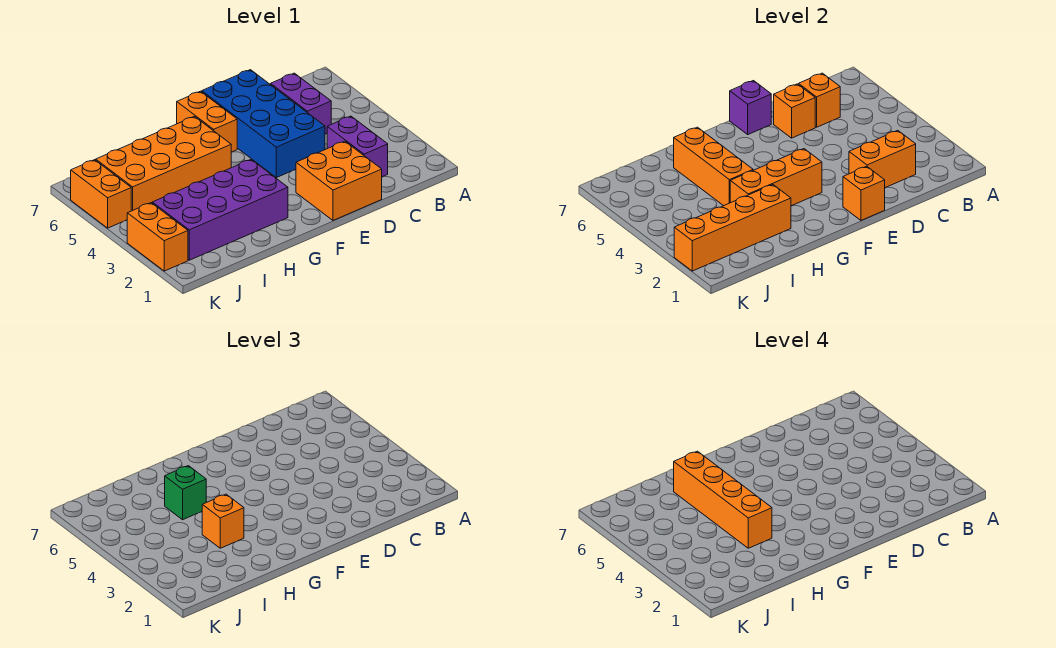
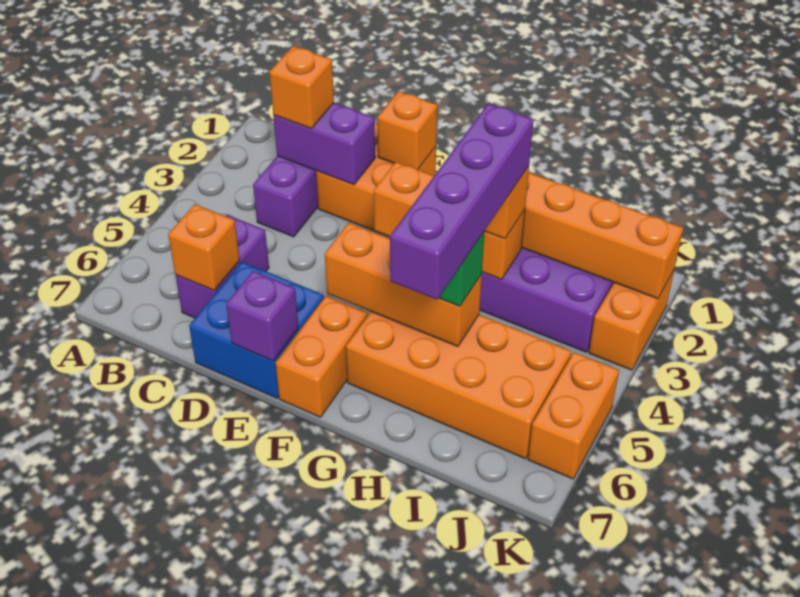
orange brick C2:D2 level 2 -> purple brick C2:D2 level 2
blue brick D4:E7 level 1 -> blue brick D6:E7 level 1
orange brick D6 level 2 -> orange brick C2 level 3
orange brick H3:H6 level 4 -> purple brick H3:H6 level 4
orange brick H4:H6 level 2 -> orange brick F5:H5 level 2

